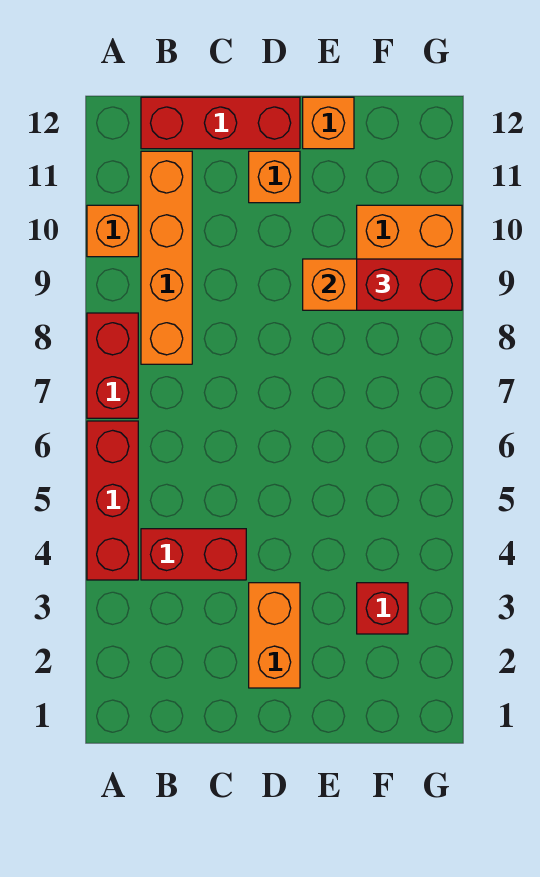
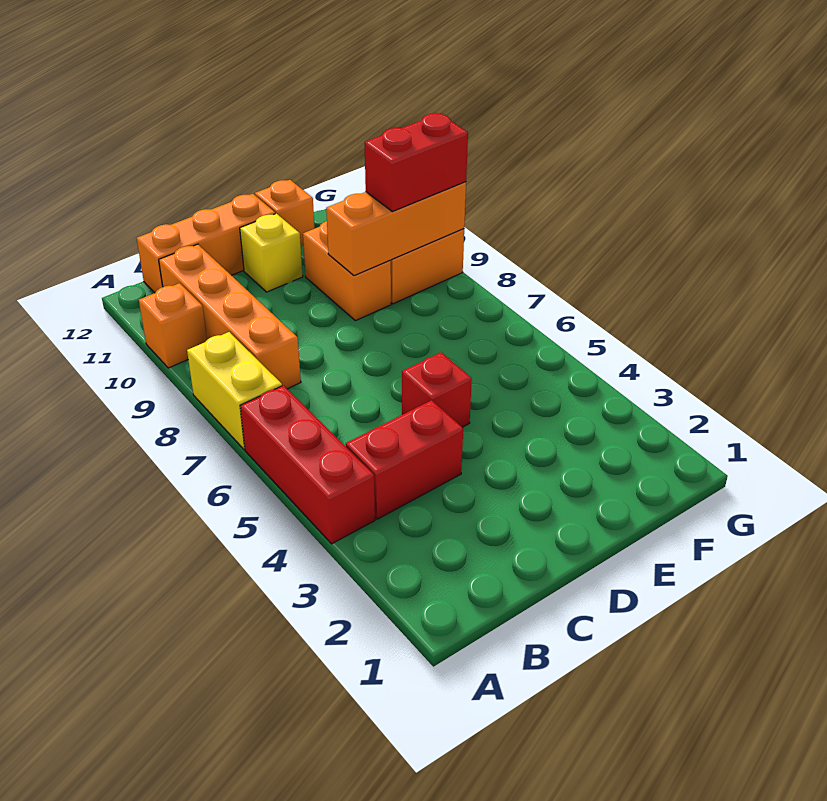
red brick A7:A8 level 1 -> yellow brick A7:A8 level 1
red brick B12:D12 level 1 -> orange brick B12:D12 level 1
orange brick D2:D3 level 1 -> orange brick E9:E10 level 1
orange brick D11 level 1 -> yellow brick D11 level 1
red brick F3 level 1 -> red brick D5 level 1

